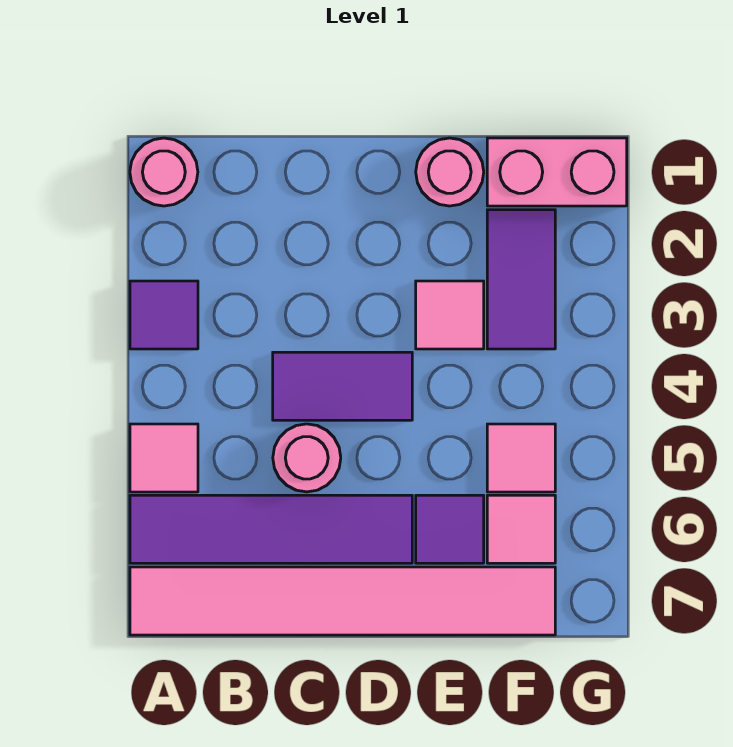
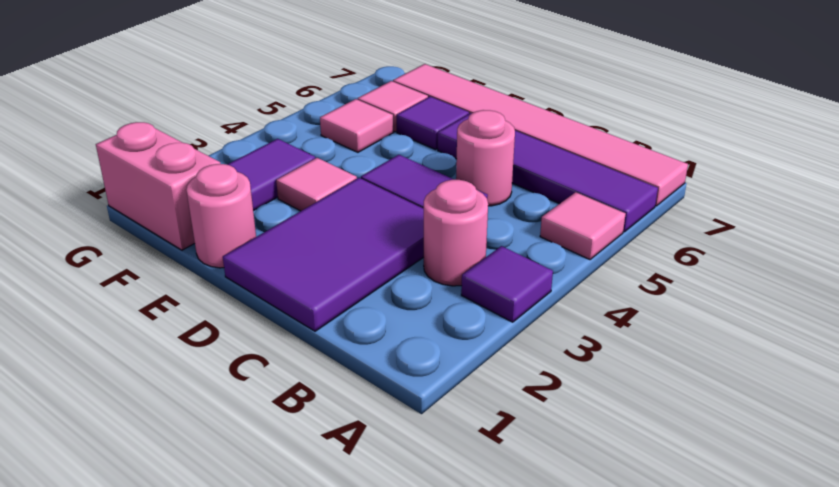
pink round brick A1 level 1 -> pink round brick B3 level 1
none -> purple tile C1:D3 level 1

